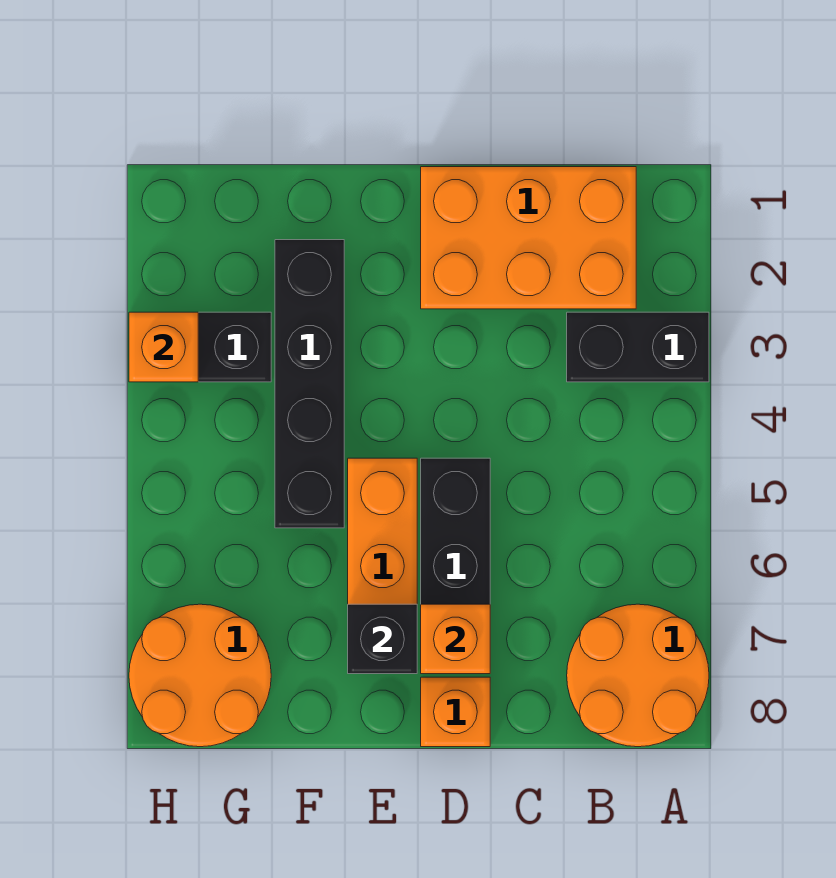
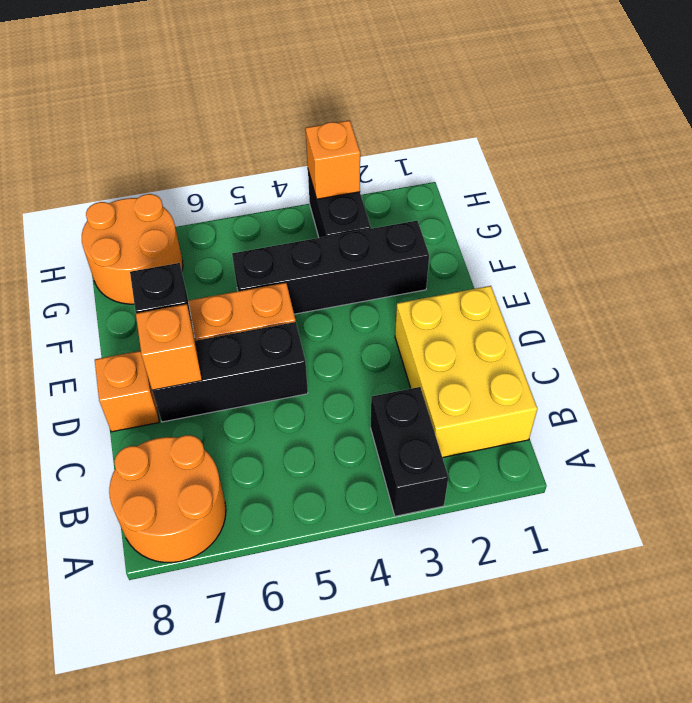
orange brick B1:D2 level 1 -> yellow brick B1:D2 level 1

